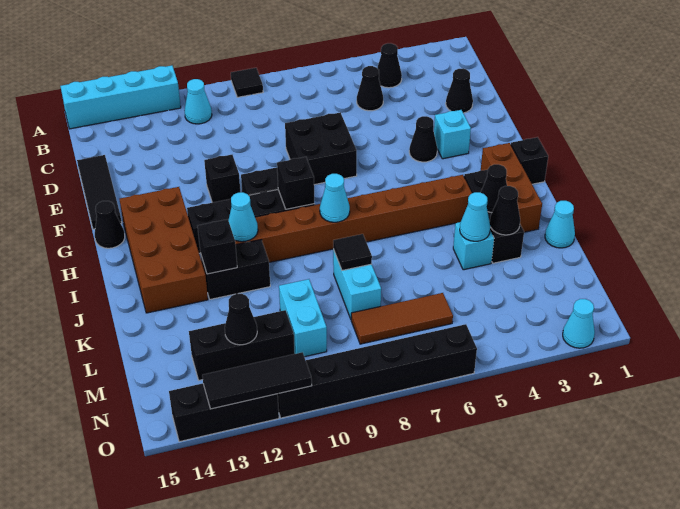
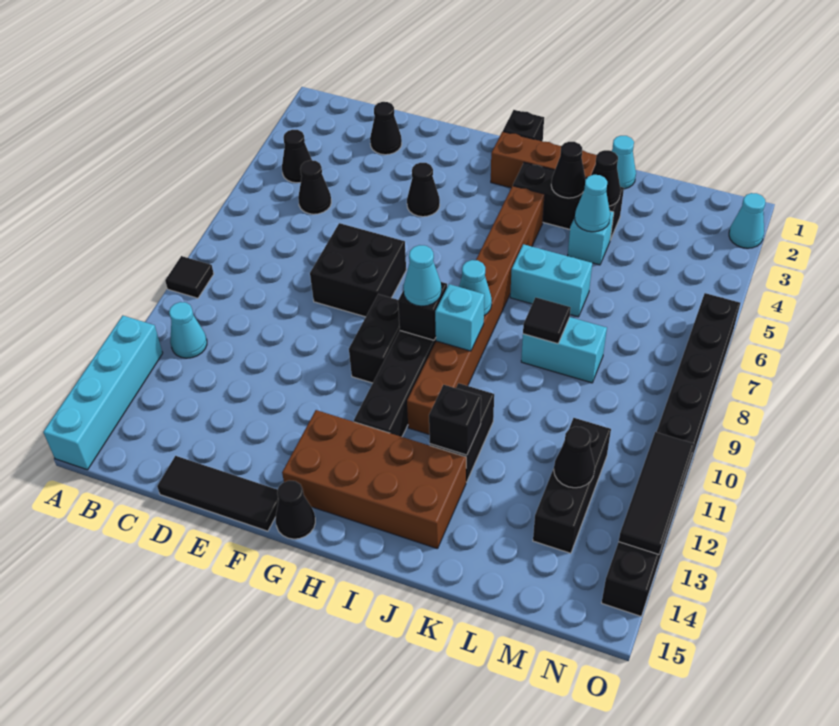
cyan brick F3 level 1 -> cyan brick I9 level 2
black brick F11 level 1 -> none
cyan cone I11 level 2 -> cyan cone H9 level 3
cyan brick L10:M10 level 1 -> cyan brick J6:K6 level 1
brown tile M6:M8 level 1 -> none

